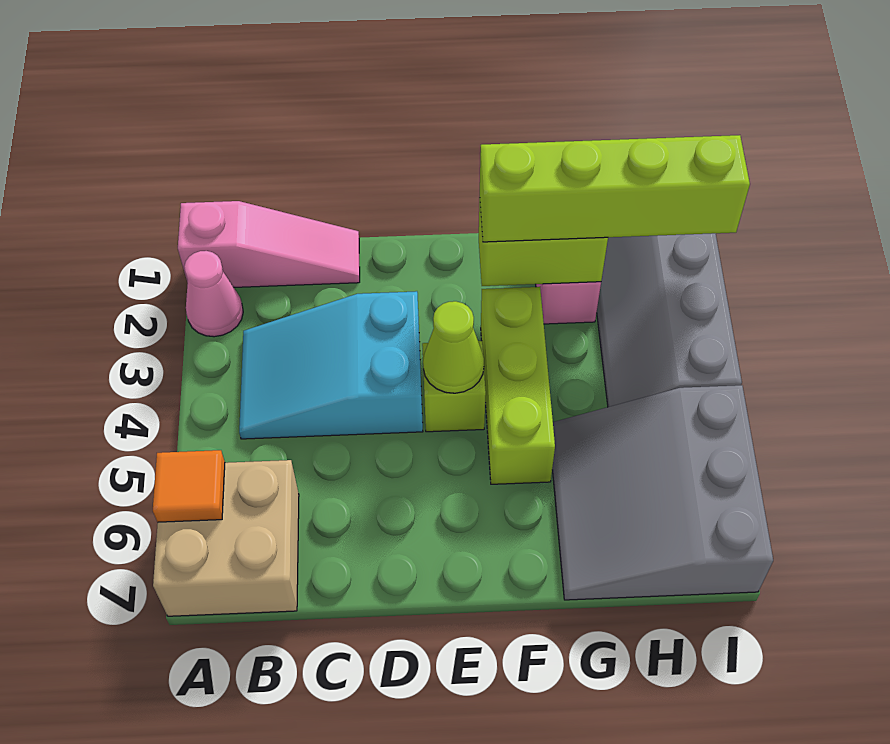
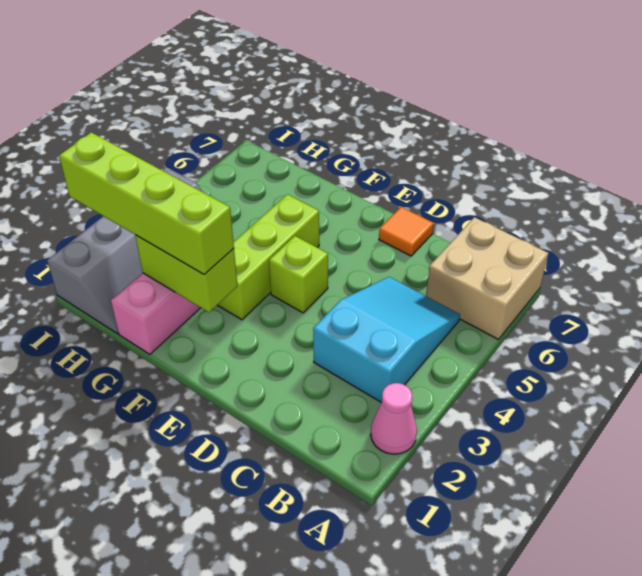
pink slope A1:C1 level 1 top A -> none
orange tile A6 level 2 -> orange tile D7 level 1
cyan slope B3:D4 level 1 top D -> cyan slope B3:C5 level 1 top 3
lime cone E4 level 2 -> none
grey slope G5:I7 level 1 top I -> none

